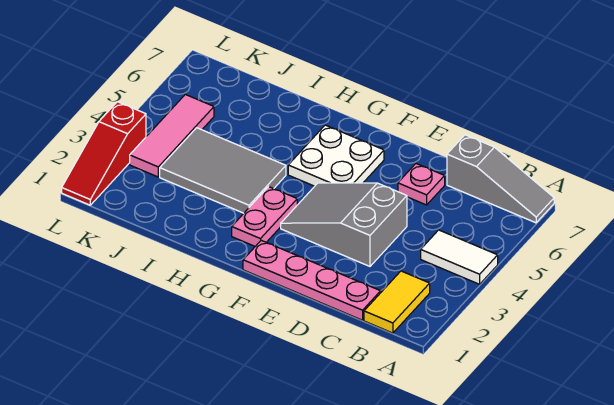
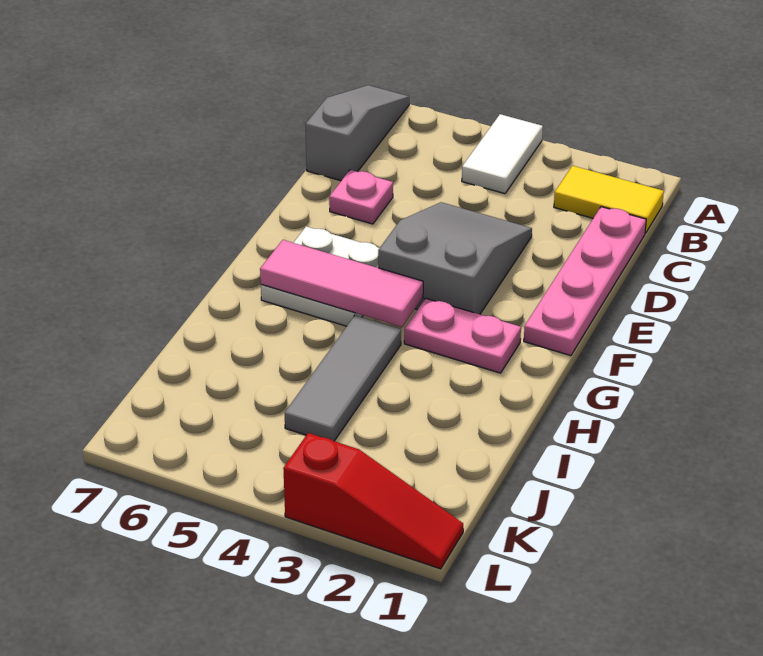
grey slope D3:F4 level 1 top D -> grey slope D3:F4 level 1 top F
grey tile H3:J4 level 1 -> grey tile H4:J4 level 1
pink tile K3:K5 level 1 -> pink tile G4:G6 level 2

